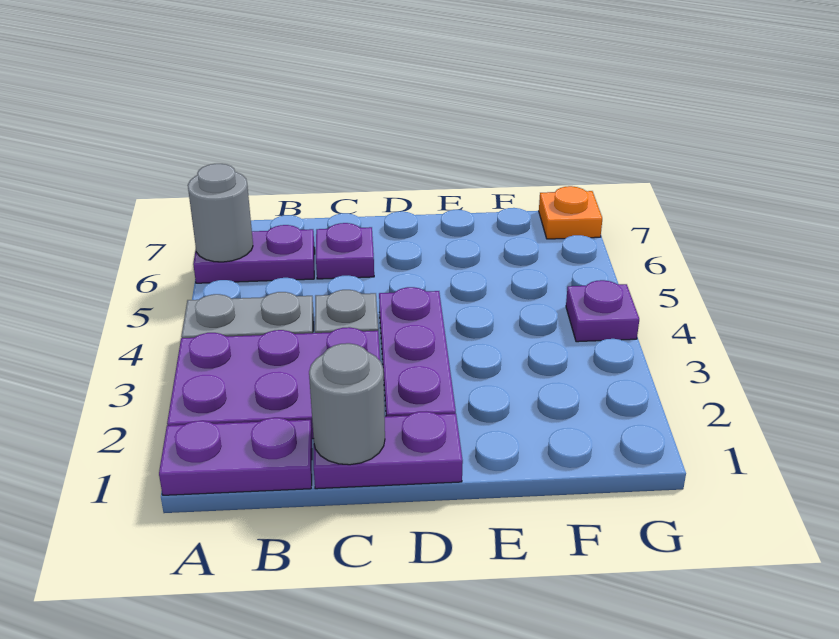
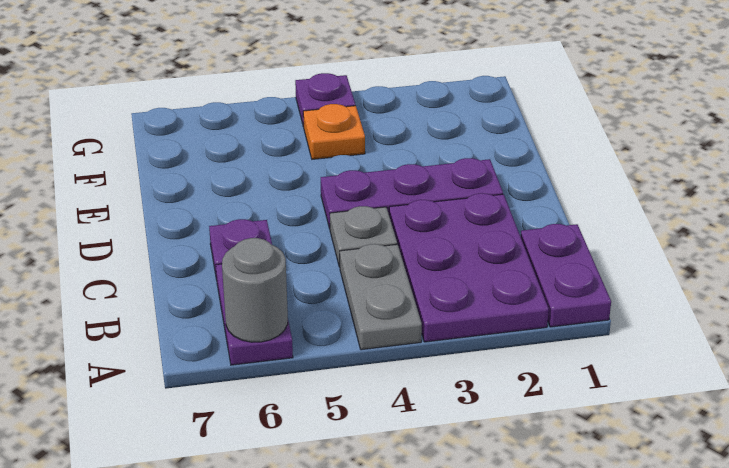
purple plate C1:D1 level 1 -> none
grey round brick C1 level 2 -> none
orange plate G7 level 1 -> orange plate F4 level 1

